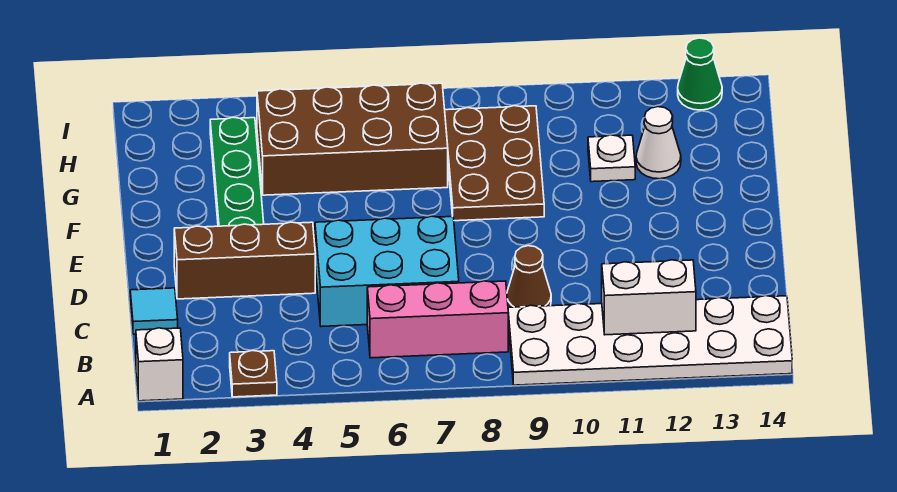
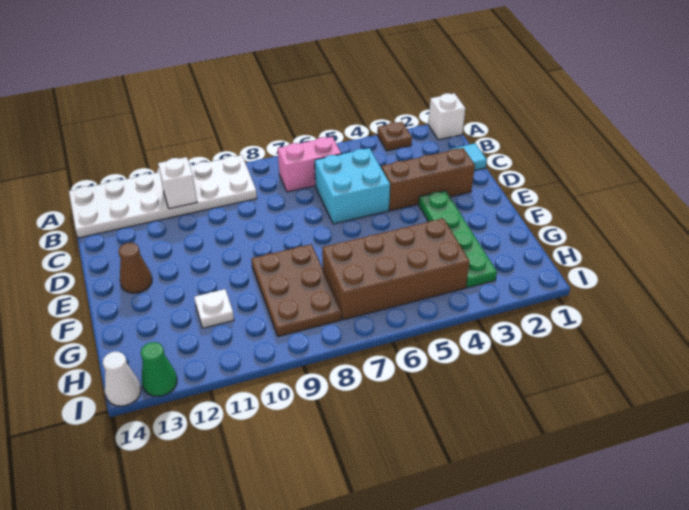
pink brick B6:B8 level 1 -> pink brick B6:B7 level 1
white brick B11:B12 level 2 -> white brick B11 level 2
cyan brick C5:D7 level 1 -> cyan brick C5:D6 level 1
brown cone C9 level 1 -> brown cone E13 level 1
white cone G12 level 1 -> white cone I14 level 1

